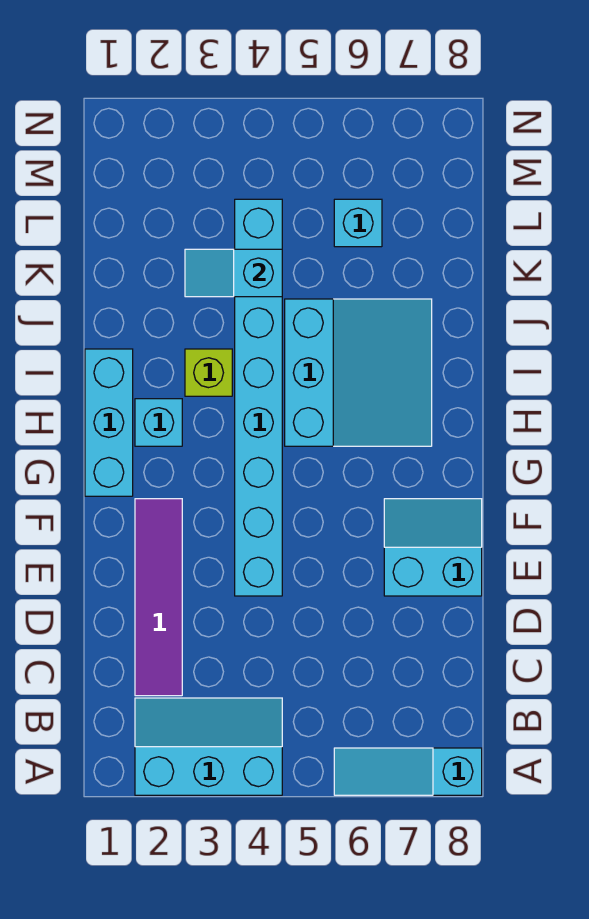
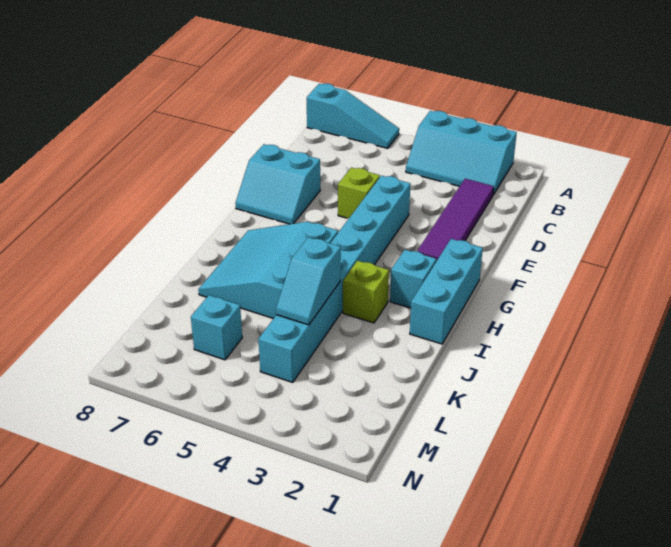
none -> lime brick E5 level 1
cyan slope K3:K4 level 2 top 4 -> cyan slope J4:K4 level 2 top J

